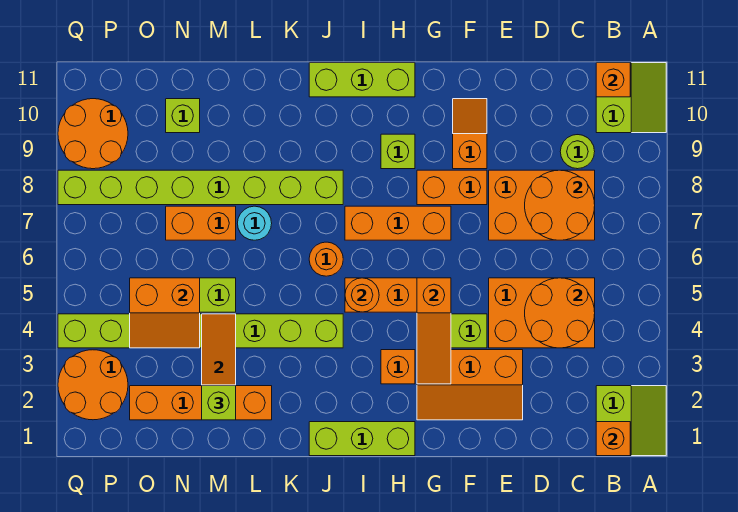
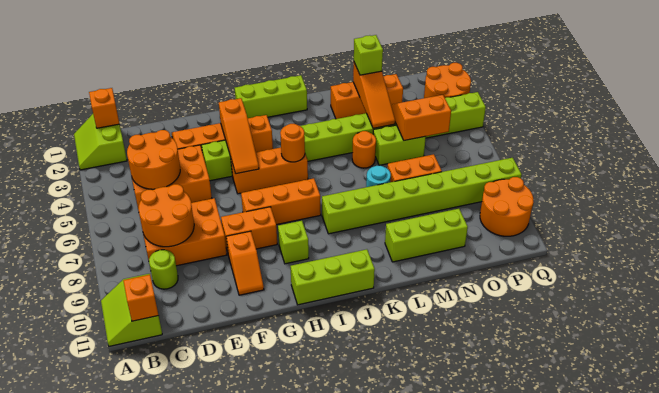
orange slope G3:G5 level 2 top 5 -> orange slope G3:G5 level 2 top 3
orange round brick J6 level 1 -> orange round brick L5 level 1
orange brick L2:O2 level 1 -> orange brick L2:N2 level 1
lime brick N10 level 1 -> lime brick L10:N10 level 1

